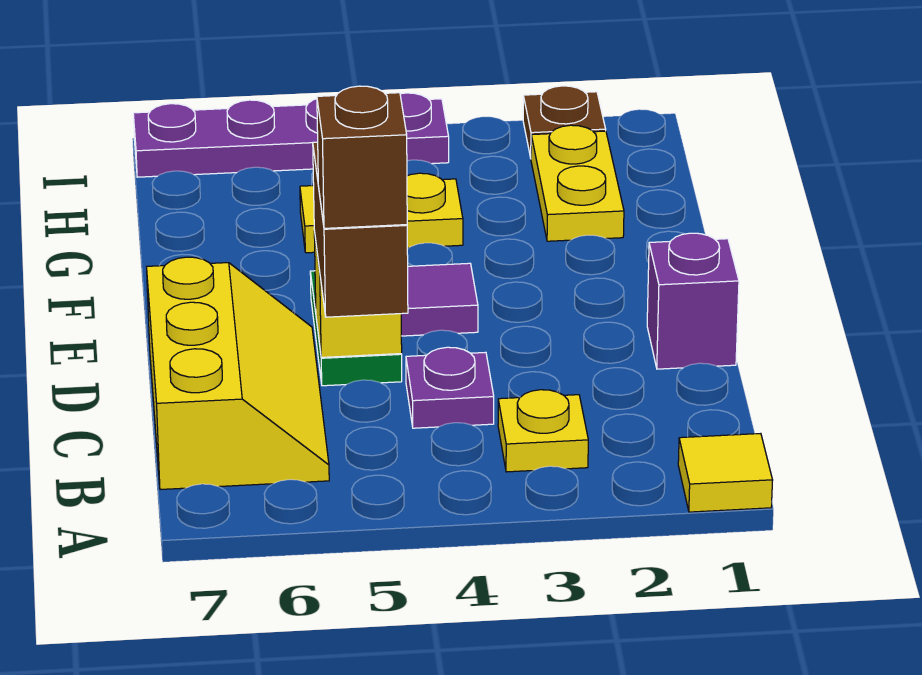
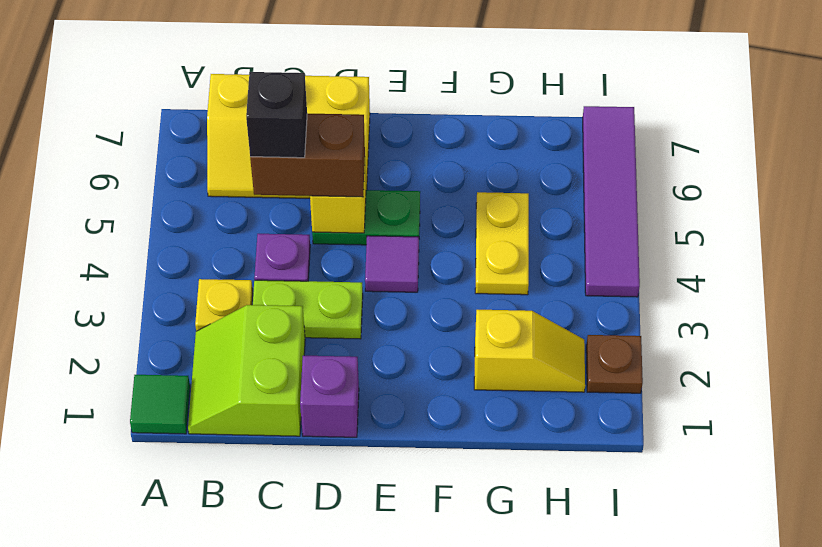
yellow tile A1 level 1 -> green tile A1 level 1
none -> lime slope B1:C2 level 1 top C
none -> lime plate C3:D3 level 1
brown brick C5 level 4 -> black brick C5 level 4
yellow plate G2:H2 level 1 -> yellow slope G2:H2 level 1 top G
purple plate I4:I7 level 1 -> purple tile I4:I7 level 1

